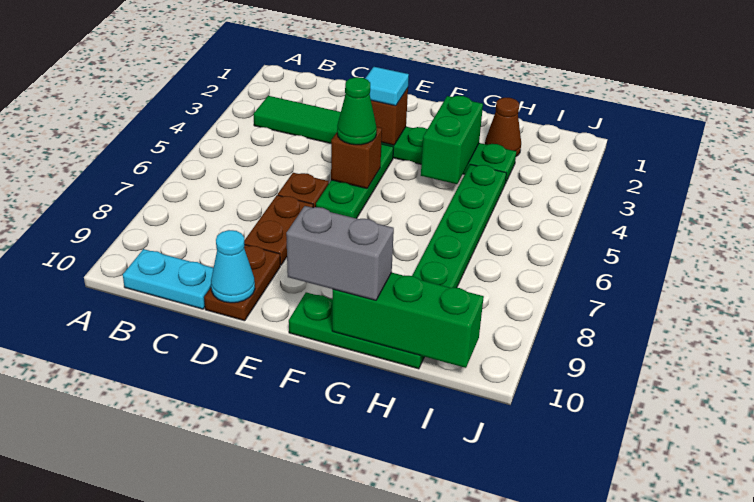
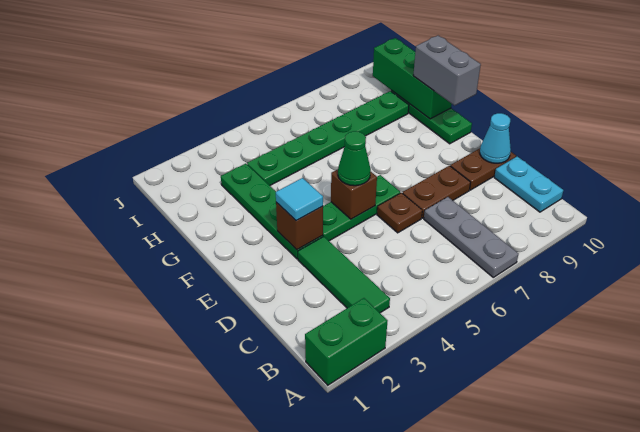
none -> grey plate A7:C7 level 1
green brick G3:G4 level 2 -> green brick A1:A2 level 1
brown cone H2 level 1 -> none

